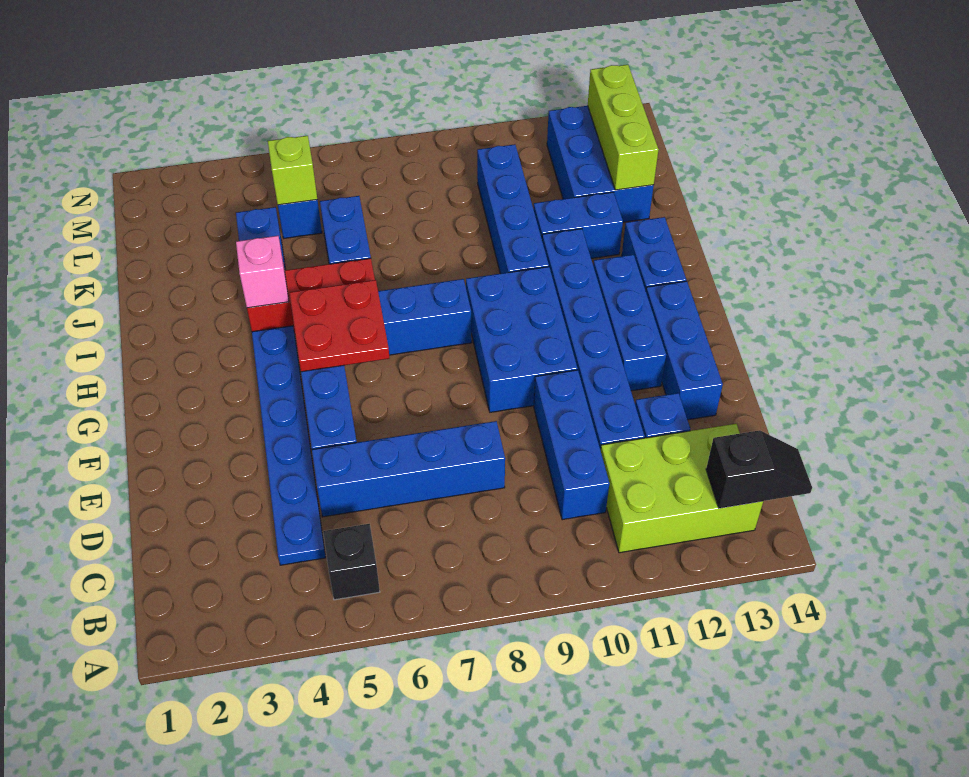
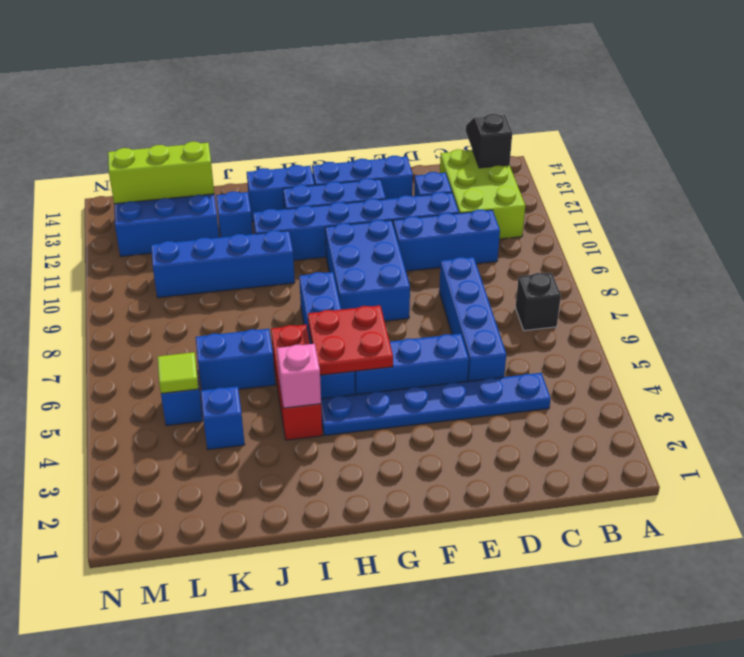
black brick B5 level 1 -> black brick B7 level 1
blue brick F9:H10 level 1 -> blue brick F8:G10 level 1
blue brick J11:J12 level 1 -> blue brick J12 level 1
lime brick L5 level 2 -> lime tile L5 level 2

